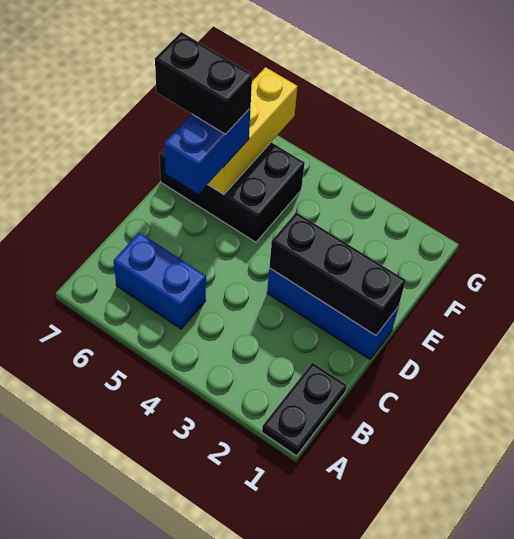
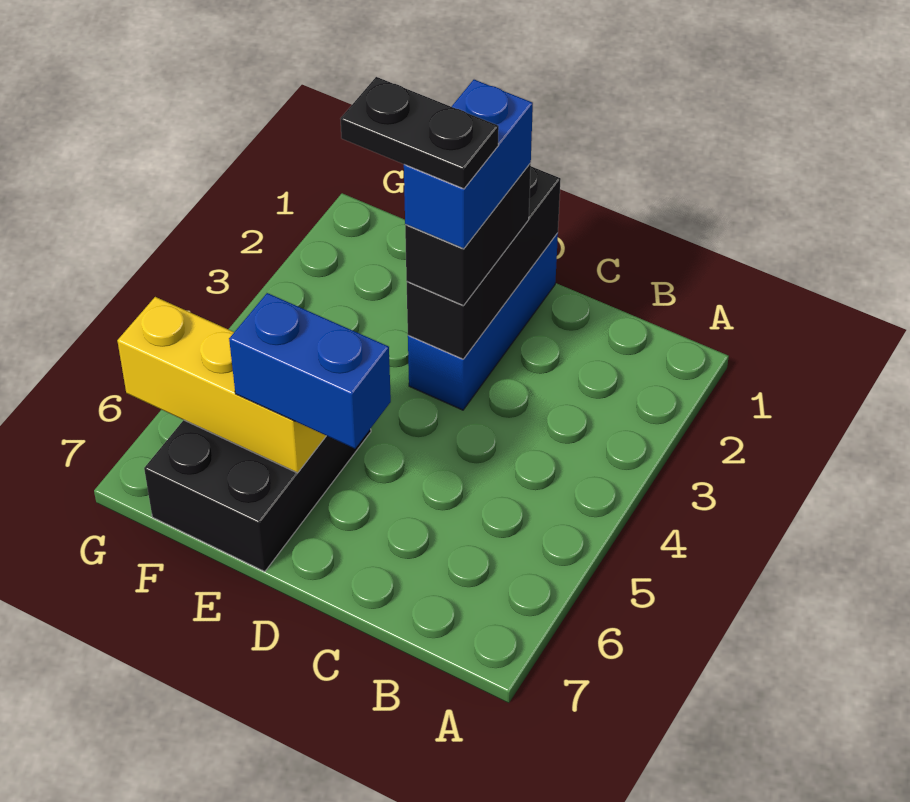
black plate A1:B1 level 1 -> black plate D3:E3 level 5
blue brick B5:B6 level 1 -> blue brick D2:D3 level 4
black brick E6:E7 level 4 -> black brick D2:D3 level 3

